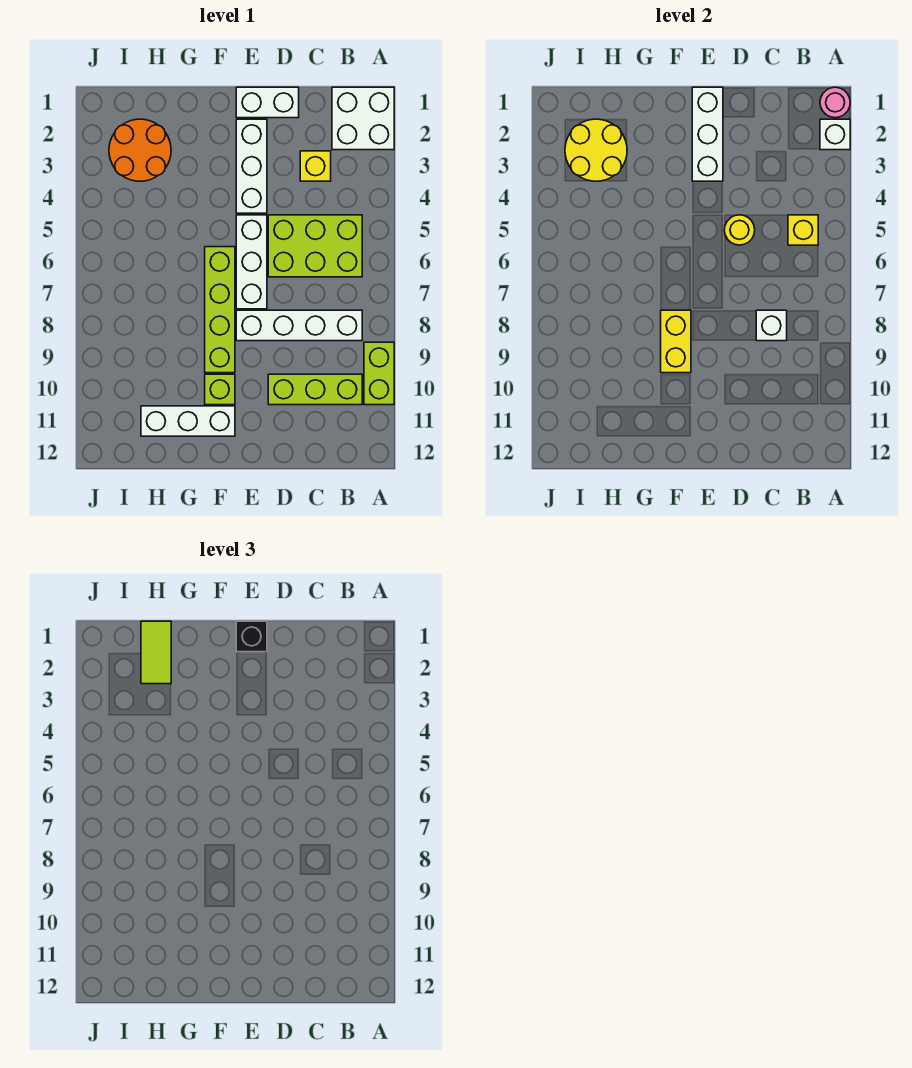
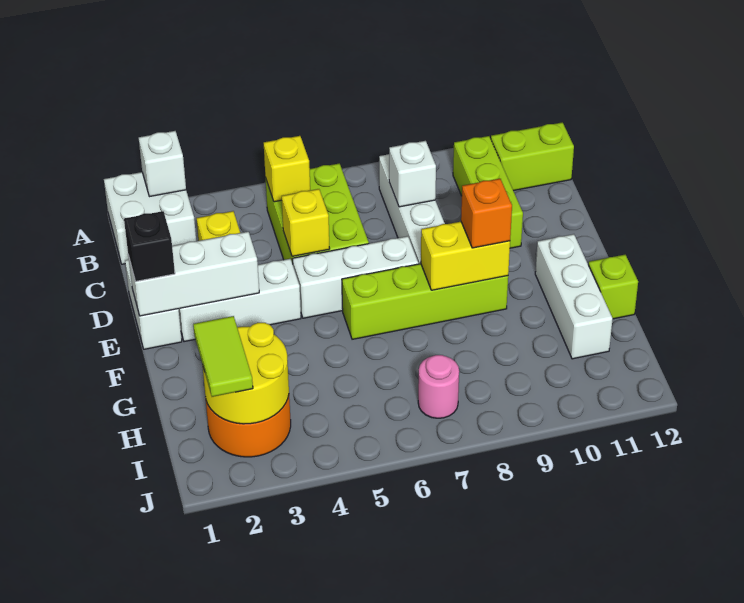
pink round brick A1 level 2 -> pink round brick I7 level 1
lime brick A9:A10 level 1 -> lime brick B11:B12 level 1
yellow round brick D5 level 2 -> yellow brick D5 level 2
none -> orange brick F9 level 3
lime brick F10 level 1 -> lime brick G12 level 1
lime tile H1:H2 level 3 -> lime tile H2:I2 level 3

